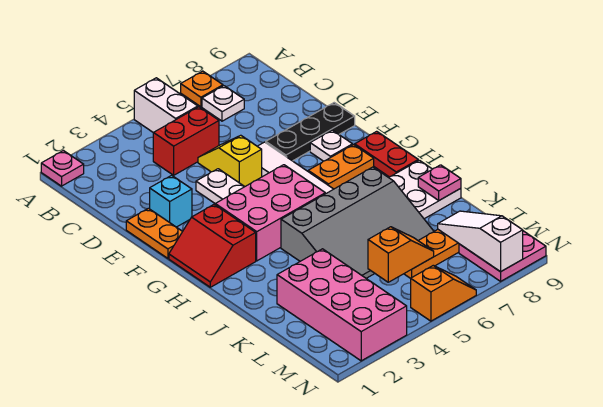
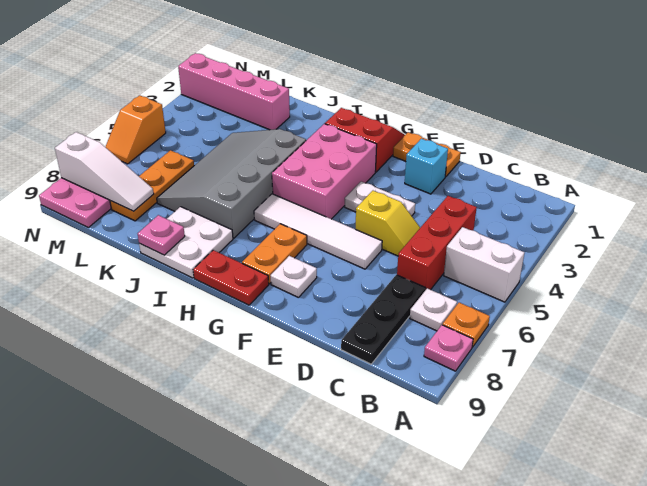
pink plate A1 level 1 -> pink plate A8 level 1
red brick C4:C5 level 1 -> red brick C4:C6 level 1
black plate E7:E9 level 1 -> black plate C7:C9 level 1
pink brick K2:N3 level 1 -> pink brick K2:N2 level 1
orange slope L5:L6 level 2 top 5 -> none

